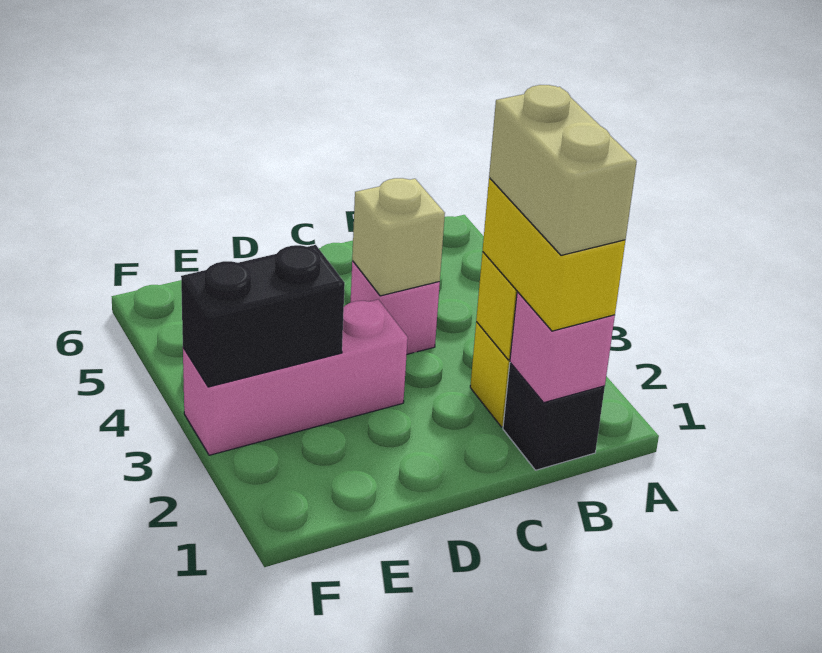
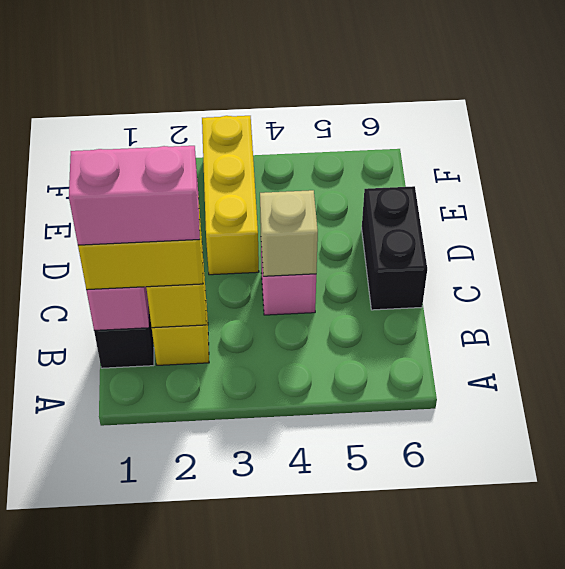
tan brick B1:B2 level 4 -> pink brick B1:B2 level 4
pink brick D3:F3 level 1 -> yellow brick D3:F3 level 1
black brick E3:F3 level 2 -> black brick C6:D6 level 1

